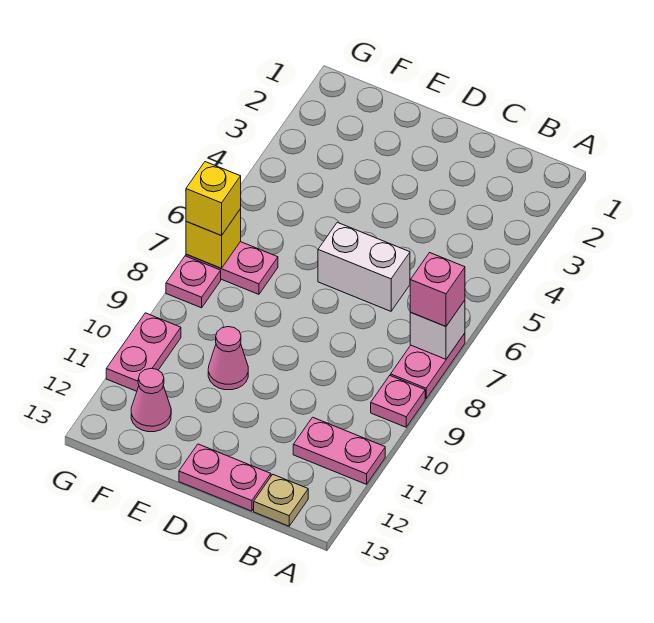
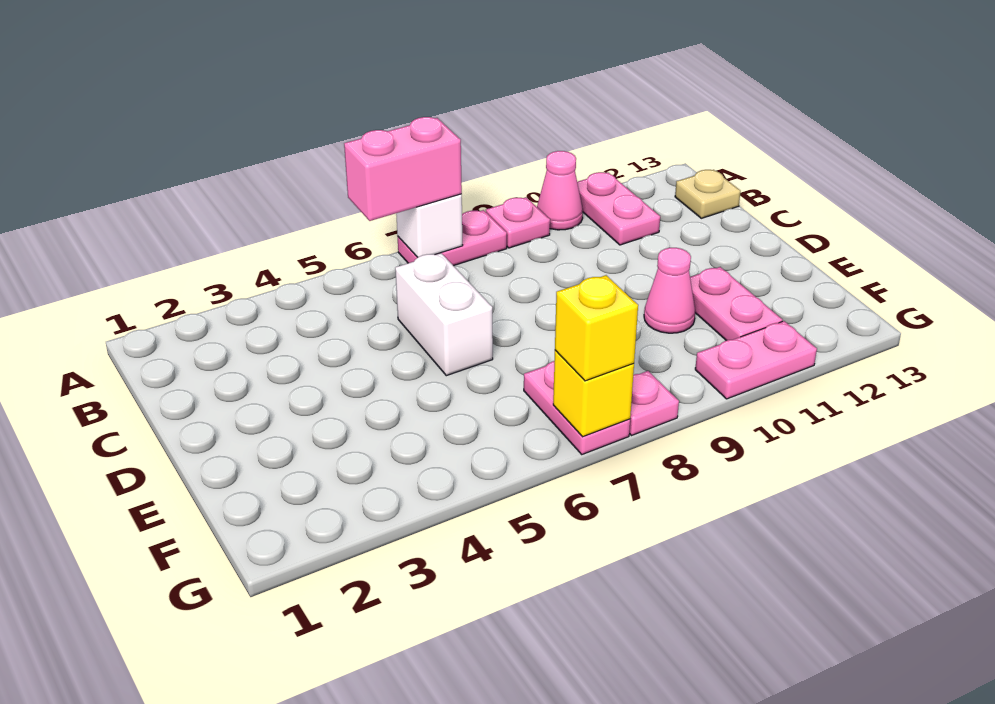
pink brick A7 level 3 -> pink brick A6:A7 level 3
pink plate C13:D13 level 1 -> pink plate E11:F11 level 1
pink cone F12 level 1 -> pink cone A10 level 1

